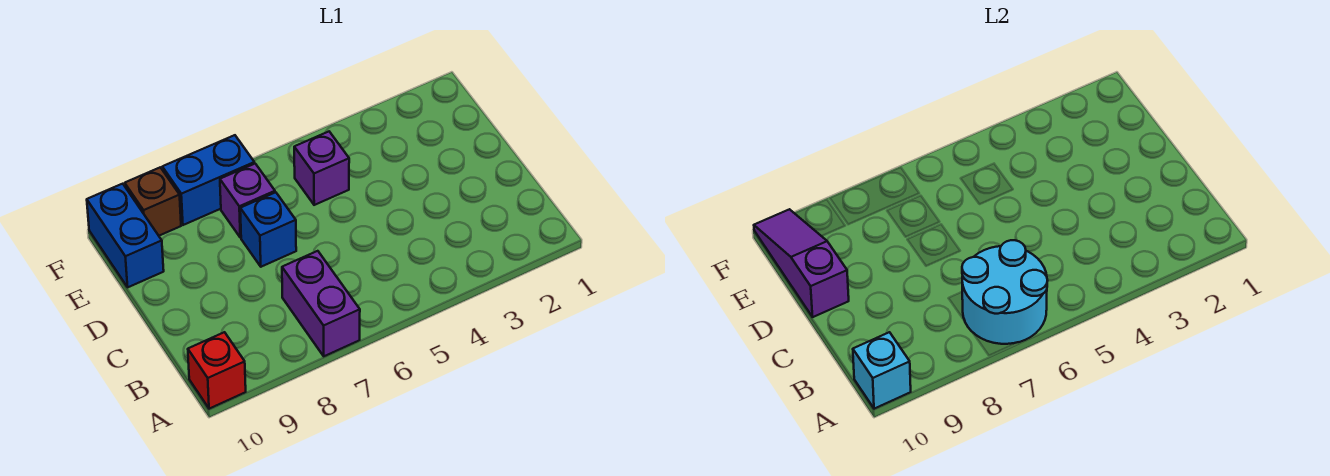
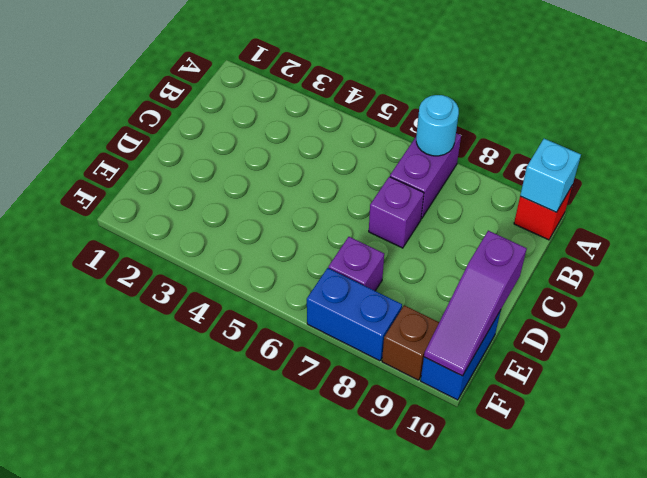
cyan round brick A6:B7 level 2 -> cyan round brick A7 level 2
blue brick D7 level 1 -> none
purple brick E5 level 1 -> purple brick C7 level 1

